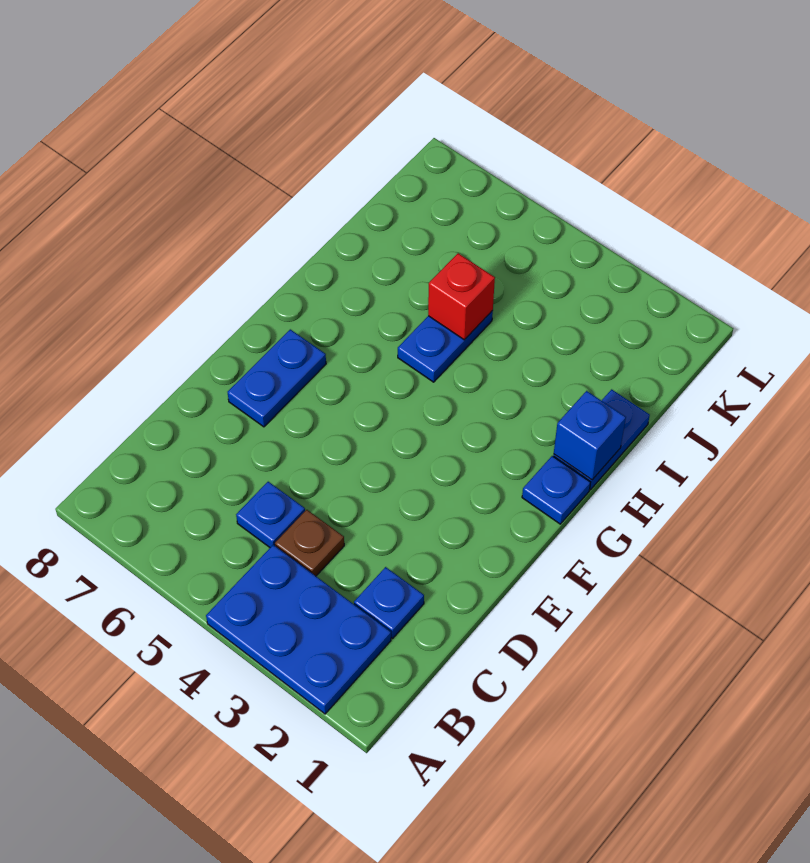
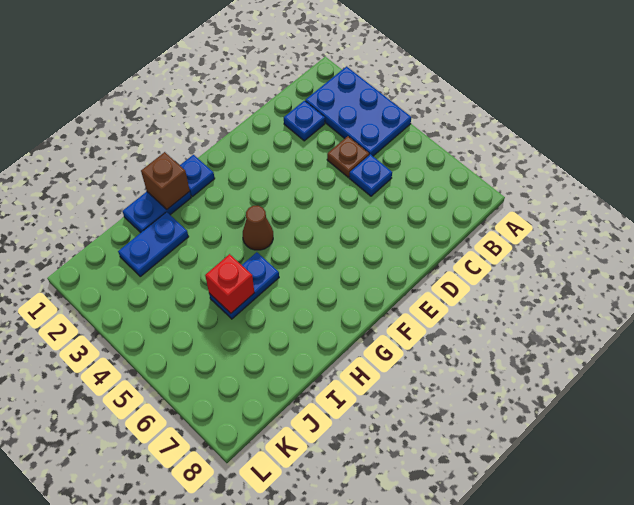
blue plate E7:F7 level 1 -> blue plate I2:J2 level 1
none -> brown cone G4 level 1
blue brick H1 level 2 -> brown brick H1 level 2

